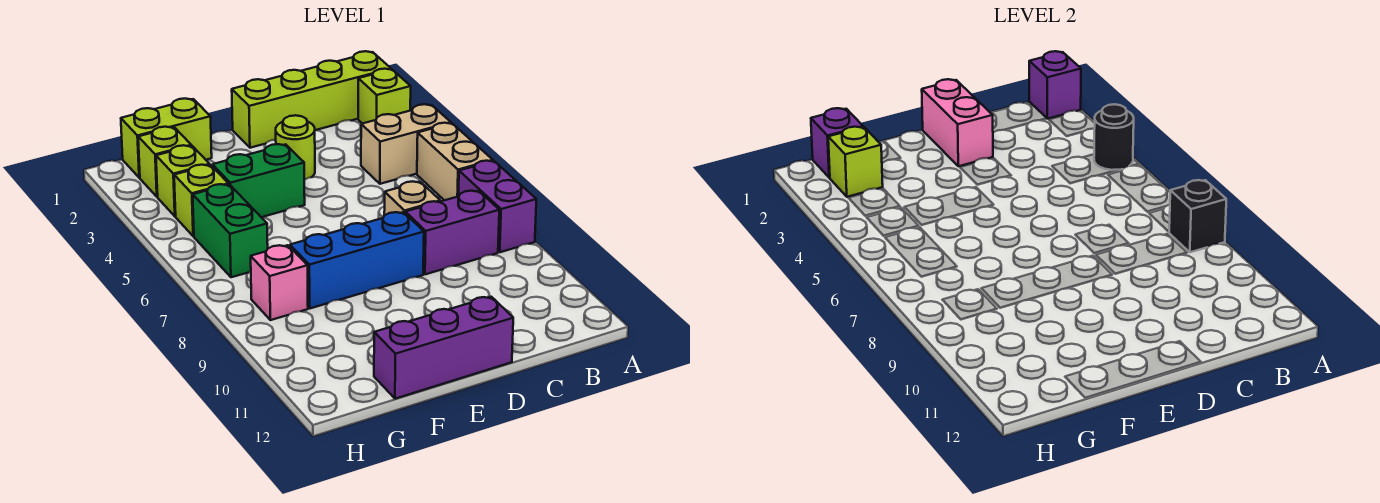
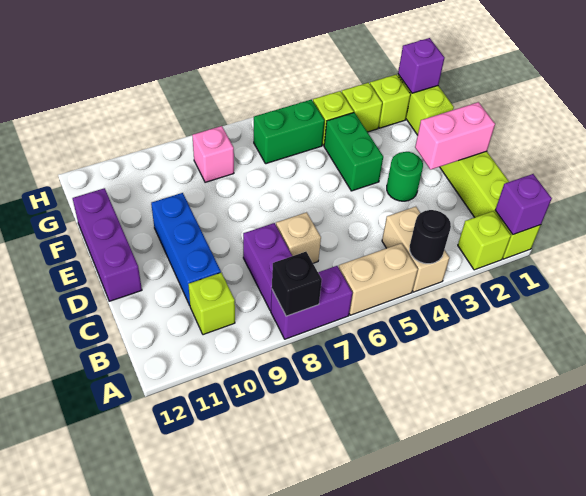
lime round brick D3 level 1 -> green round brick D3 level 1
blue brick D8:F8 level 1 -> blue brick C10:E10 level 1
lime brick G2 level 2 -> lime brick B10 level 1

